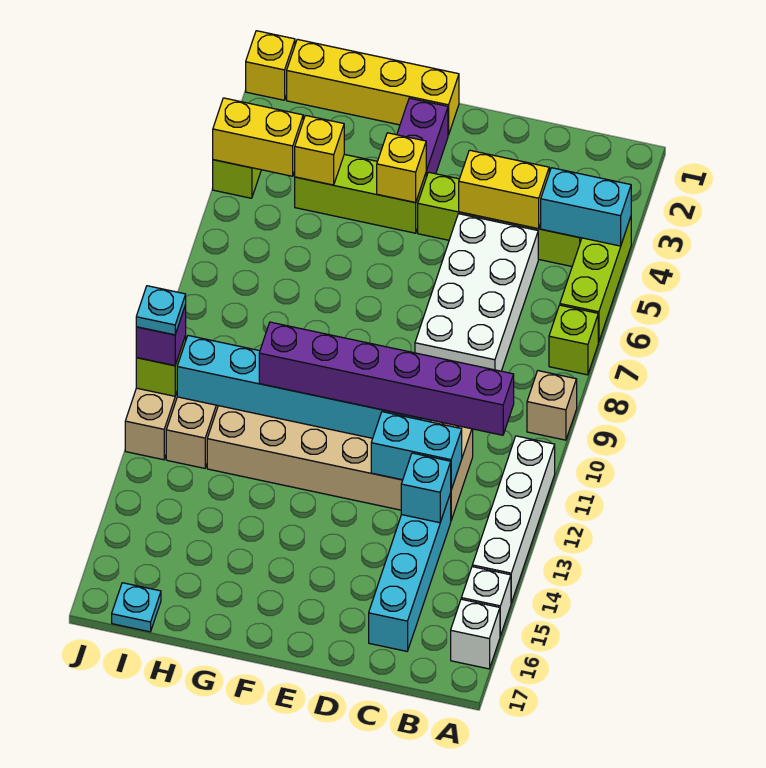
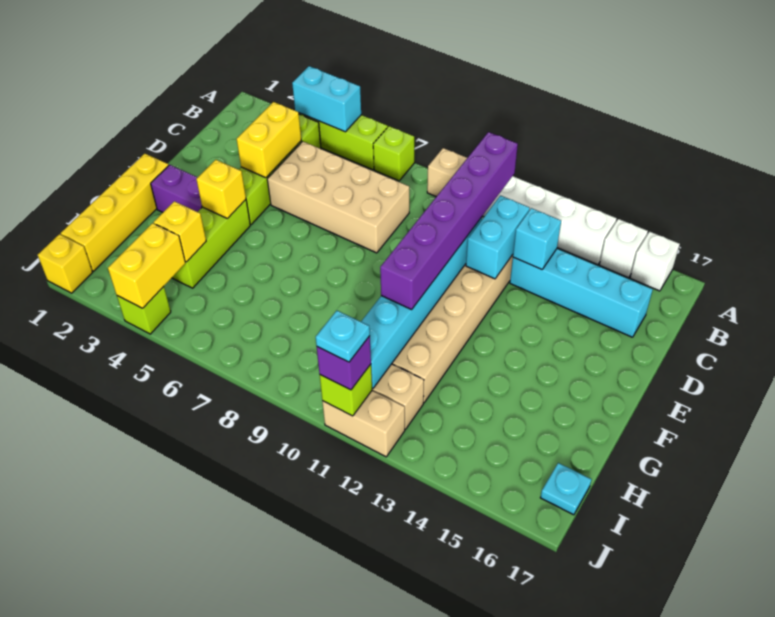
cyan brick A4:B4 level 2 -> cyan brick A4:A5 level 2
white brick C5:D8 level 1 -> tan brick C5:D8 level 1

